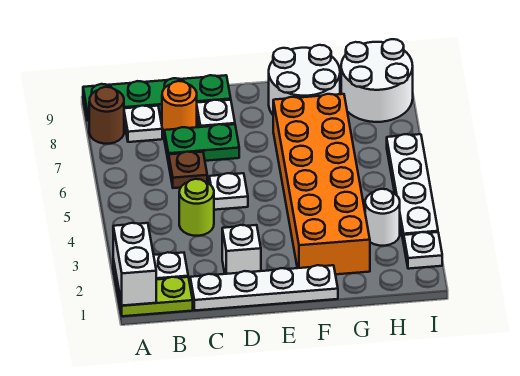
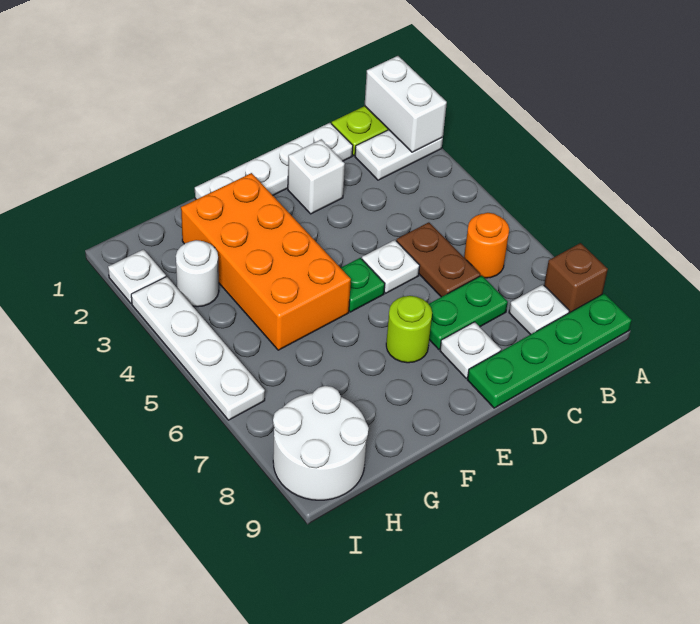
brown round brick A8 level 1 -> brown brick A8 level 1
lime round brick C4 level 1 -> lime round brick E7 level 1
brown plate C6 level 1 -> brown plate C5:C6 level 1
orange round brick C8 level 1 -> orange round brick B6 level 1
none -> green plate E5 level 1
orange brick F2:G7 level 1 -> orange brick F2:G5 level 1
white round brick F8:G9 level 1 -> none

